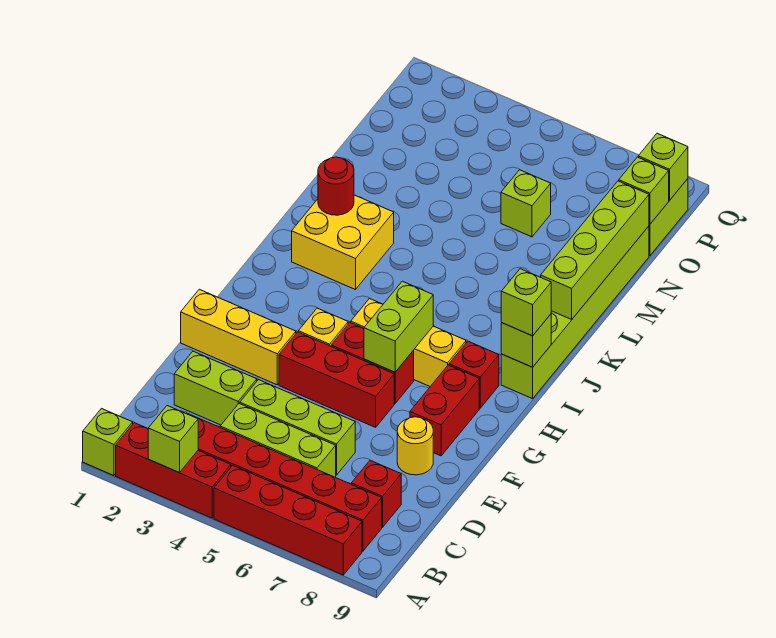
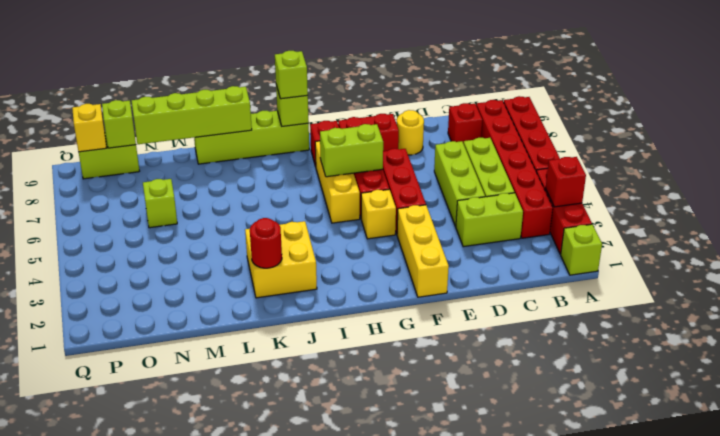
lime brick A3 level 2 -> red brick A3 level 2
lime brick D2:D3 level 1 -> lime brick C3:D3 level 1
lime brick I9:N9 level 1 -> lime brick I9:L9 level 1
lime brick P9 level 2 -> yellow brick P9 level 2

